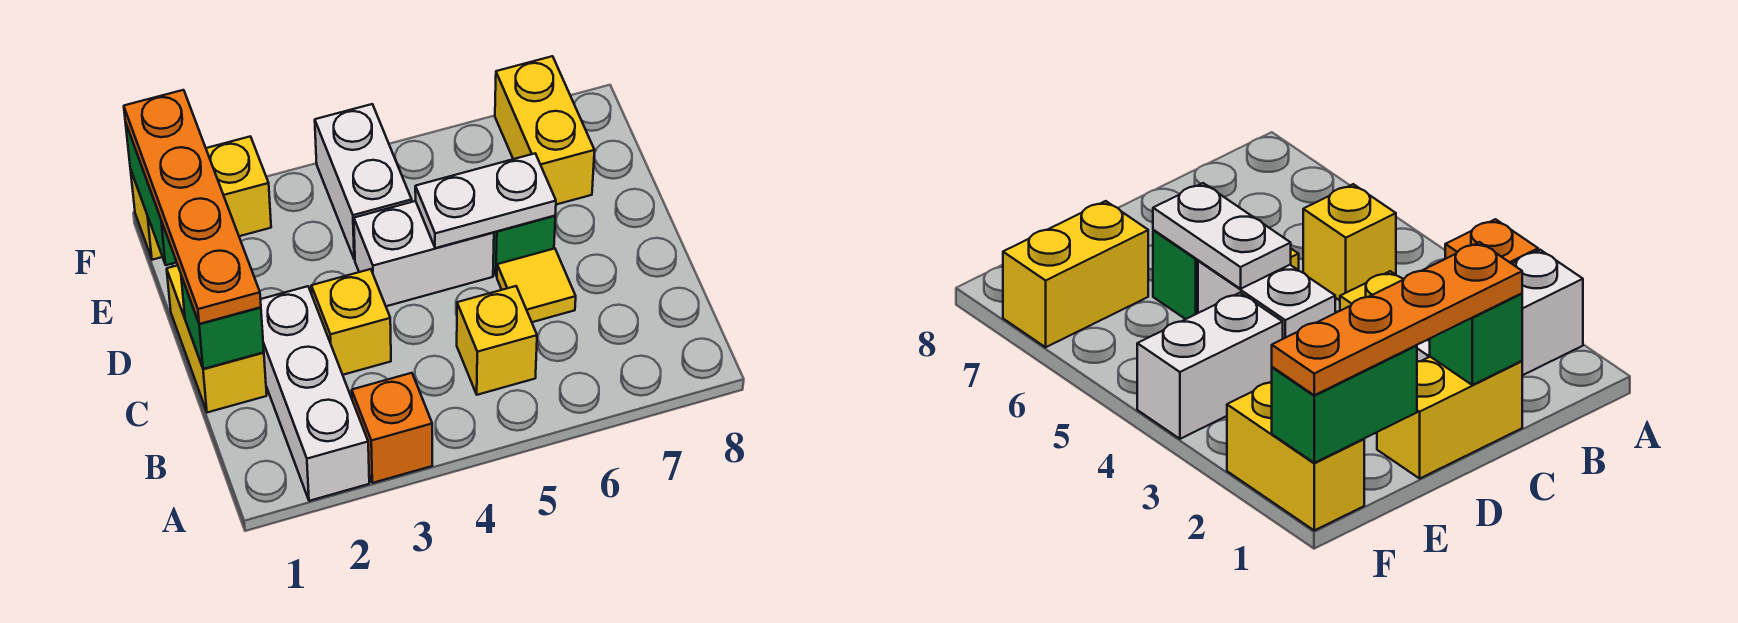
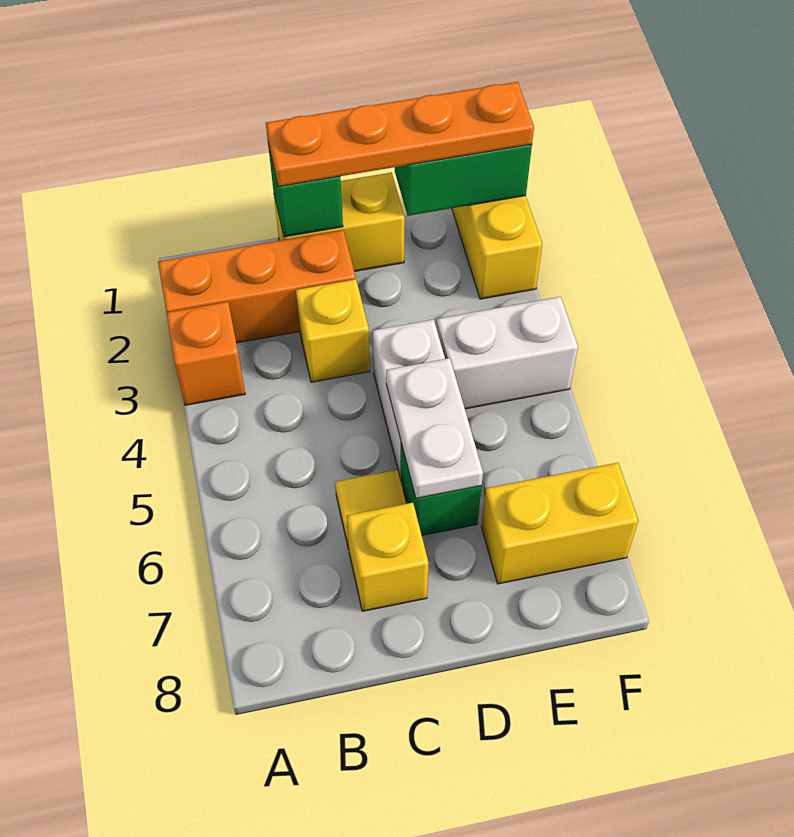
white brick A2:C2 level 1 -> orange brick A2:C2 level 1
yellow brick B5 level 1 -> yellow brick C7 level 1

